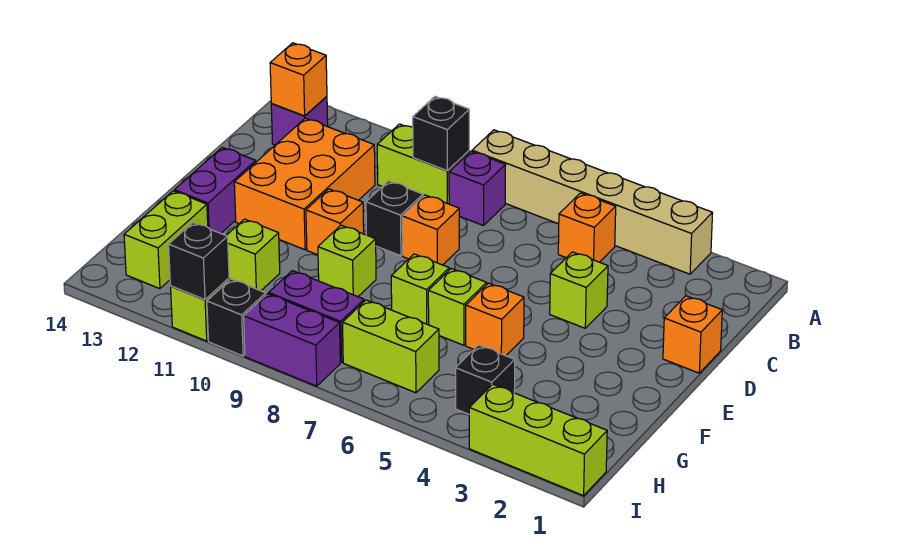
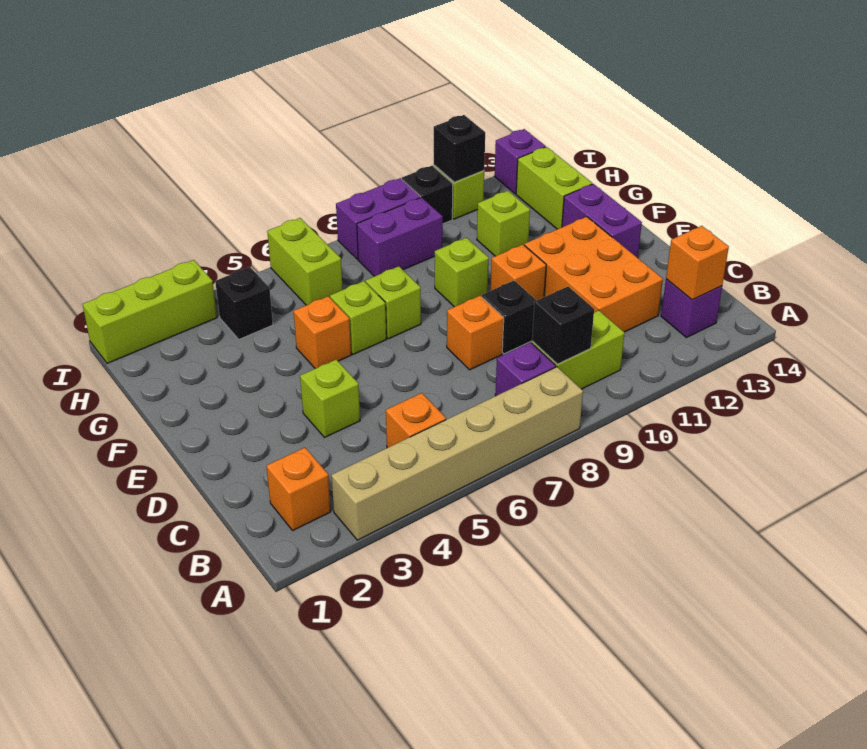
orange brick D1 level 1 -> orange brick B2 level 1
lime brick H6:H7 level 1 -> lime brick H6:I6 level 1
none -> purple brick I13 level 1

